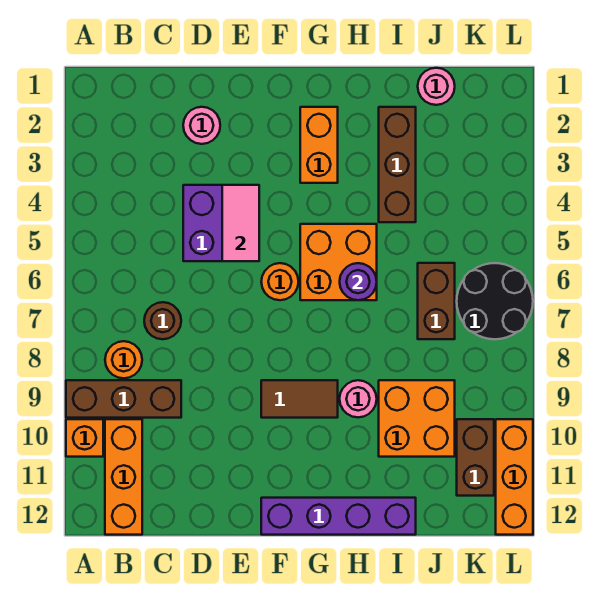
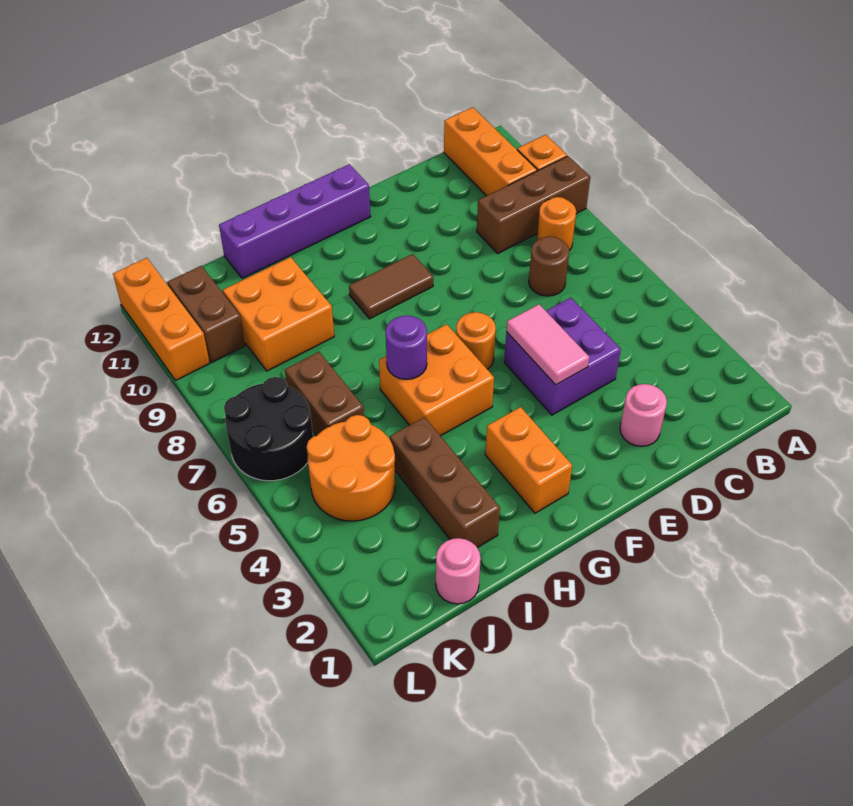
pink round brick H9 level 1 -> none
none -> orange round brick J4:K5 level 1

